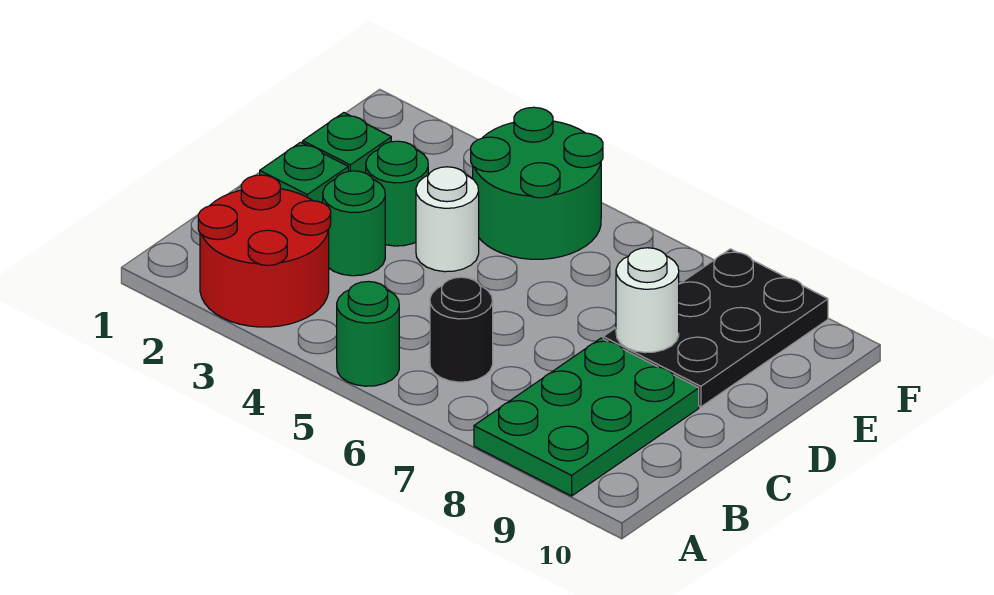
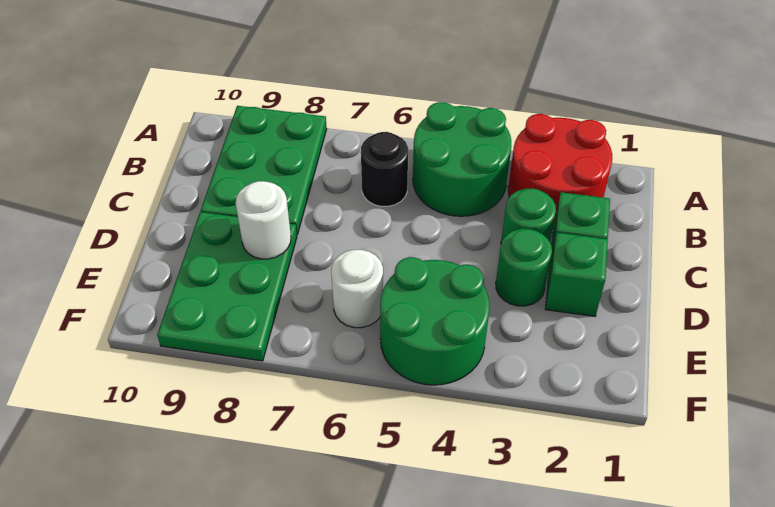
green round brick A5 level 1 -> green round brick A4:B5 level 1
white round brick D4 level 1 -> white round brick E6 level 1
black plate D8:F9 level 1 -> green plate D8:F9 level 1

